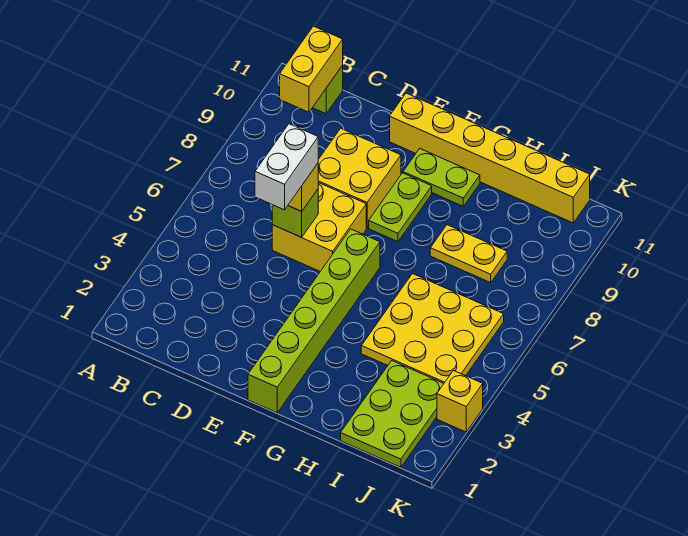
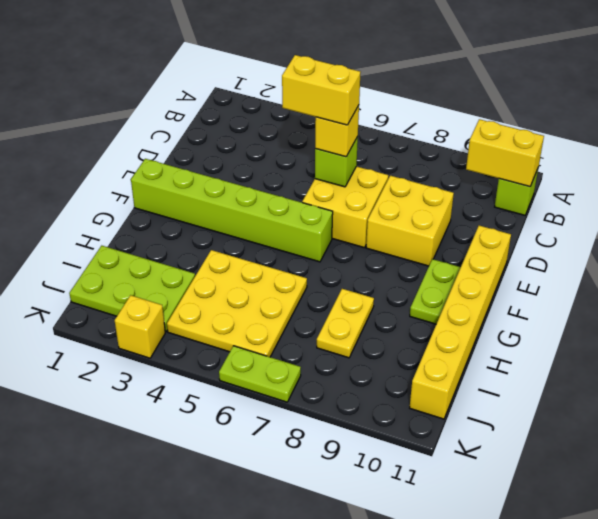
white brick D5:D6 level 4 -> yellow brick D5:D6 level 4
lime plate F8:F9 level 1 -> lime plate K6:K7 level 1

